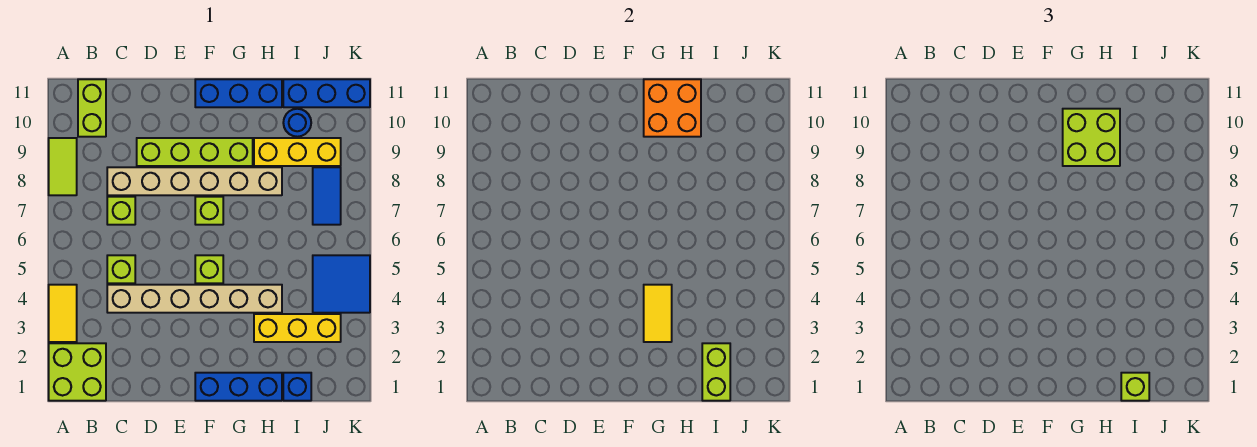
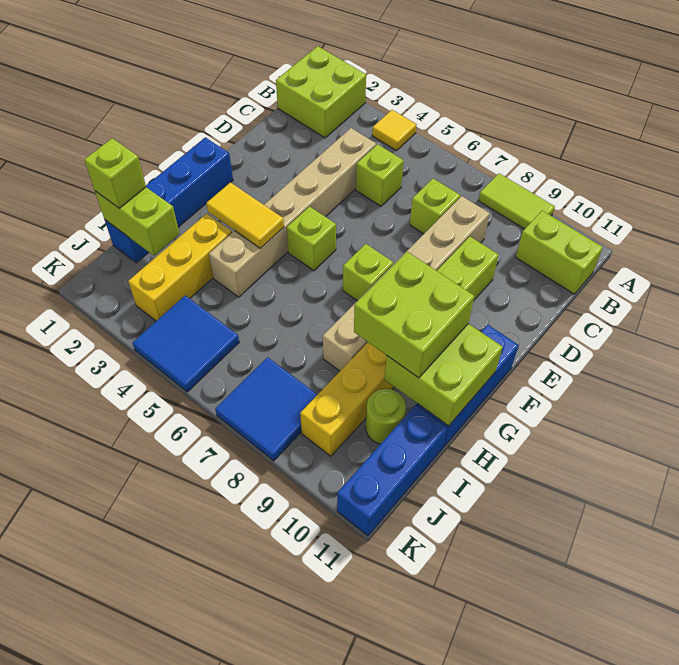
yellow tile A3:A4 level 1 -> yellow tile A4 level 1
orange brick G10:H11 level 2 -> lime brick G10:H11 level 2
blue round brick I10 level 1 -> lime round brick I10 level 1
blue tile J7:J8 level 1 -> blue tile J7:K8 level 1

